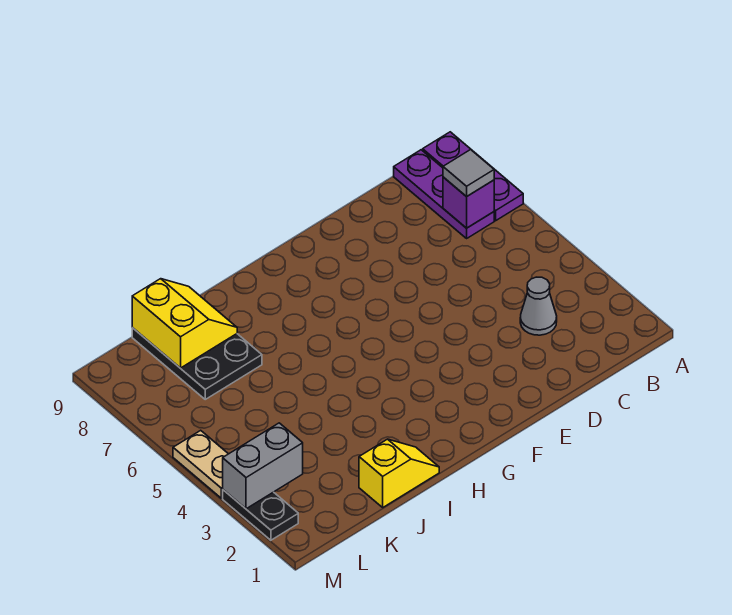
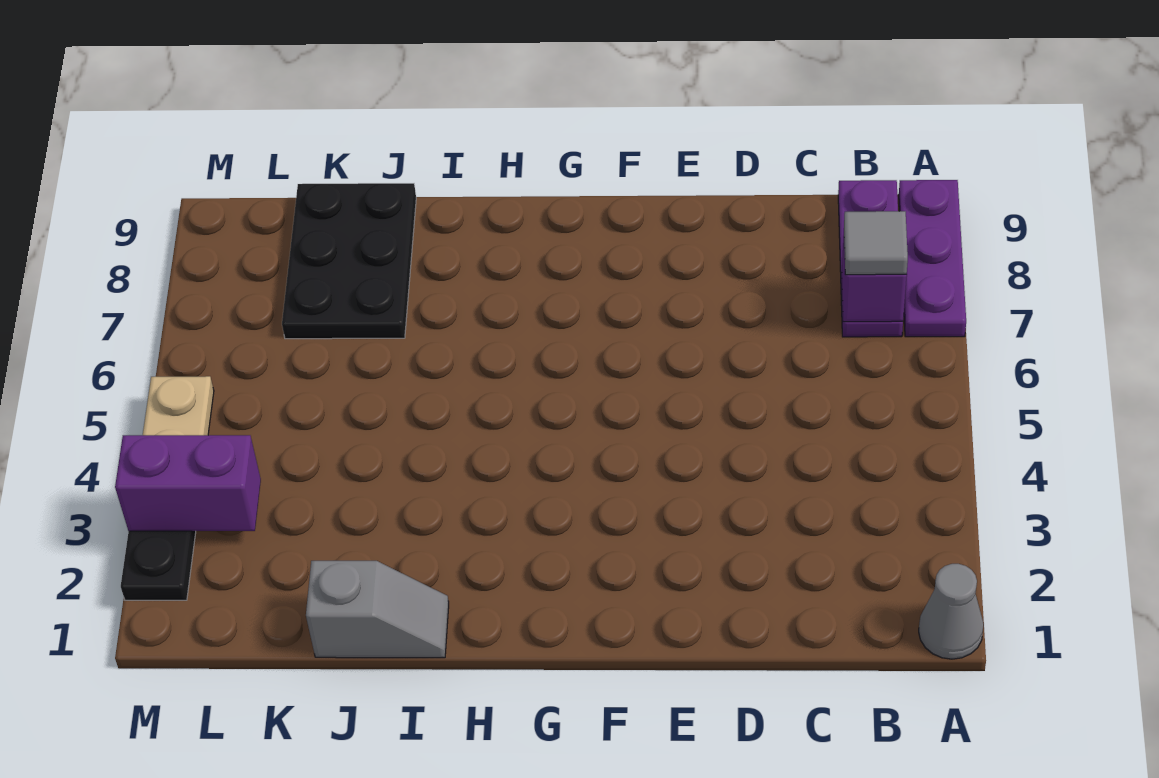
grey cone C3 level 1 -> grey cone A1 level 1
yellow slope I1:J1 level 1 top J -> grey slope I1:J1 level 1 top J
yellow slope J8:K9 level 2 top K -> none
grey brick L3:M3 level 2 -> purple brick L3:M3 level 2

